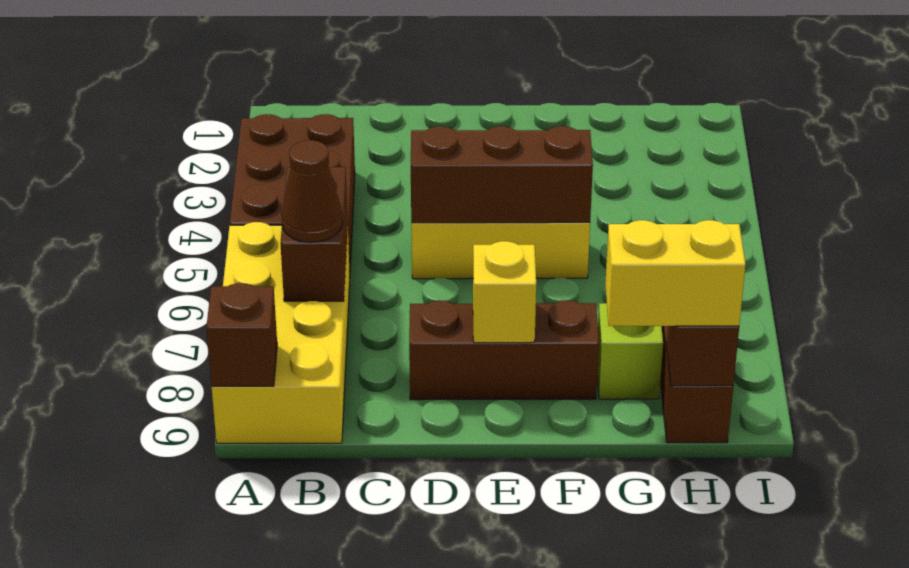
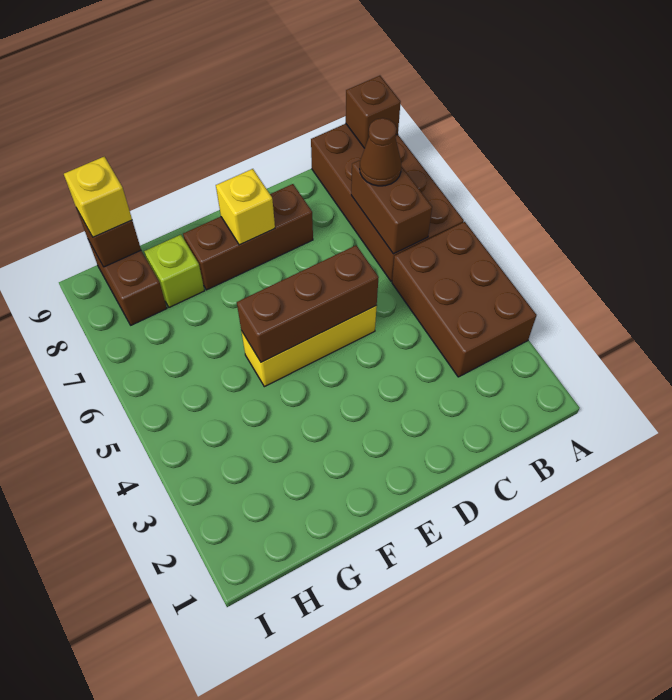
yellow brick A6:B9 level 1 -> brown brick A6:B9 level 1
yellow brick G9:H9 level 3 -> yellow brick H9 level 3

